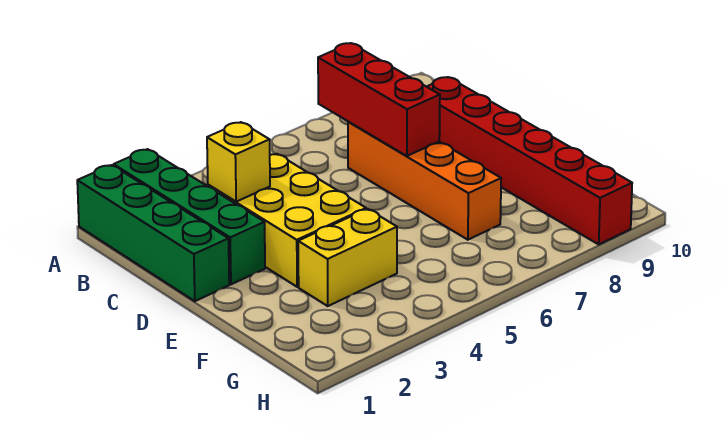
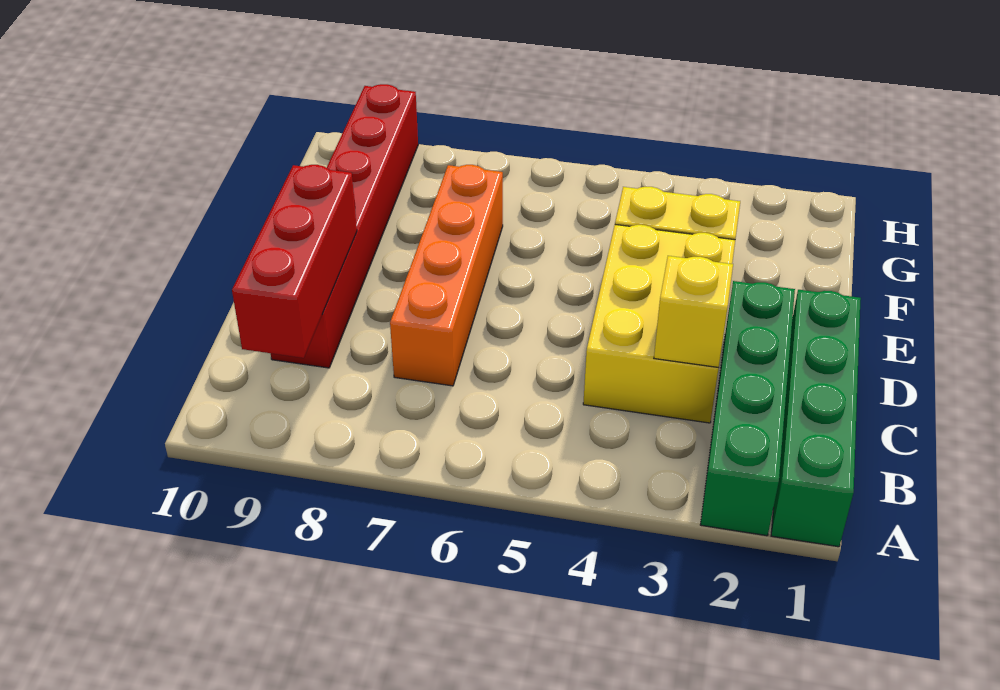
red brick B7:D7 level 2 -> red brick B9:D9 level 2

